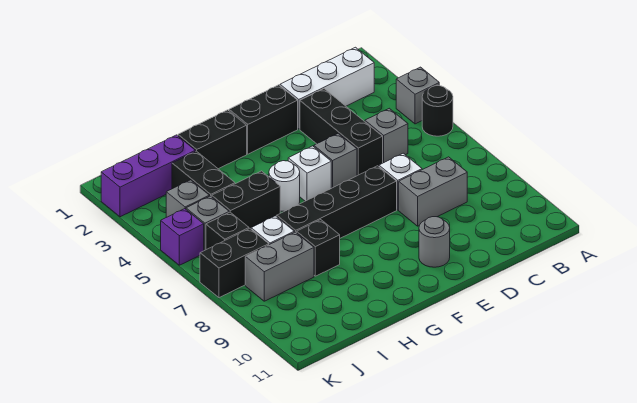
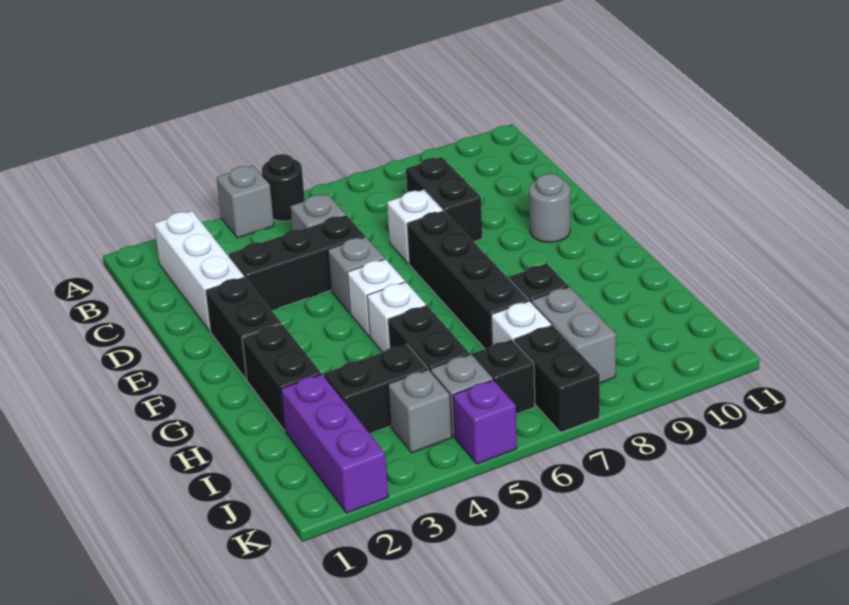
grey brick C8:D8 level 1 -> black brick C8:D8 level 1
white round brick G5 level 1 -> white brick G5 level 1

